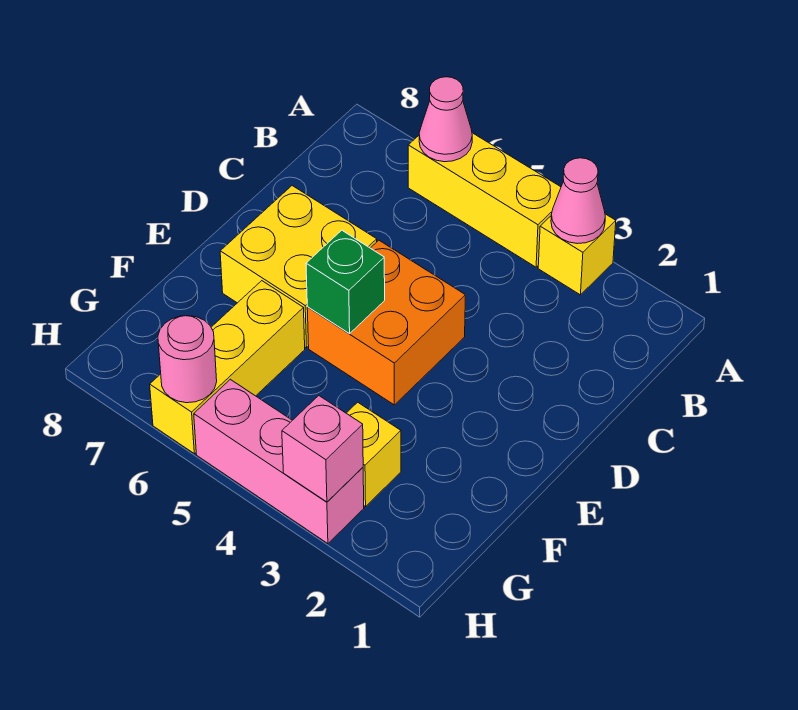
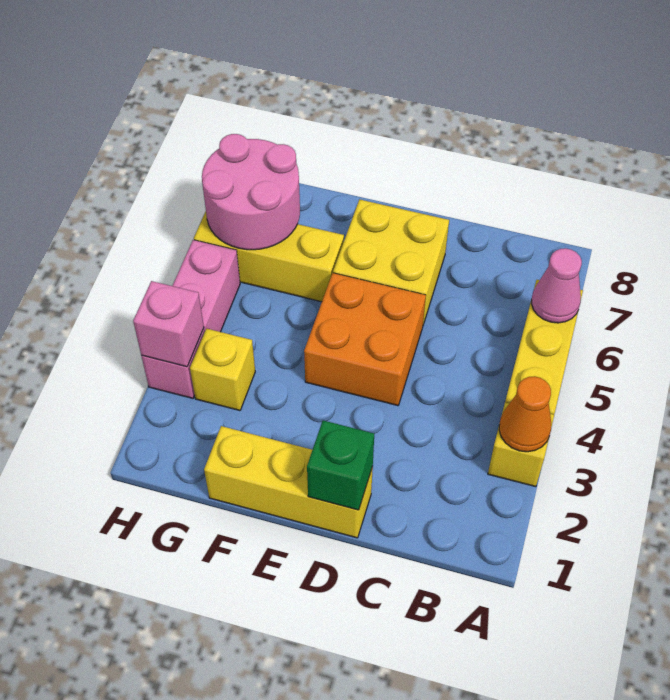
pink cone A3 level 2 -> orange cone A3 level 2
none -> yellow brick D1:F1 level 1
green brick E5 level 2 -> green brick D1 level 2
pink round brick H6 level 2 -> pink round brick G6:H7 level 2

